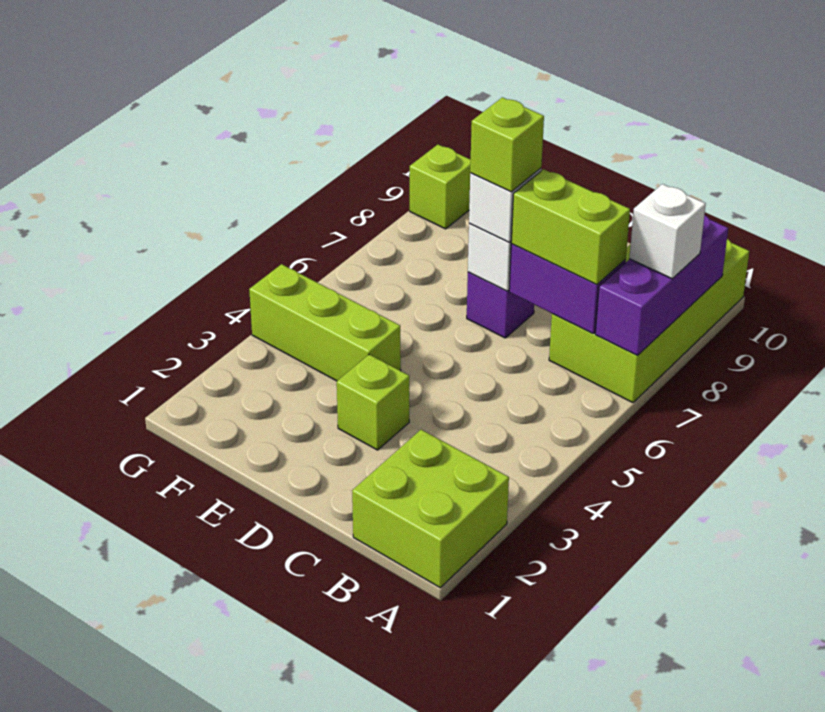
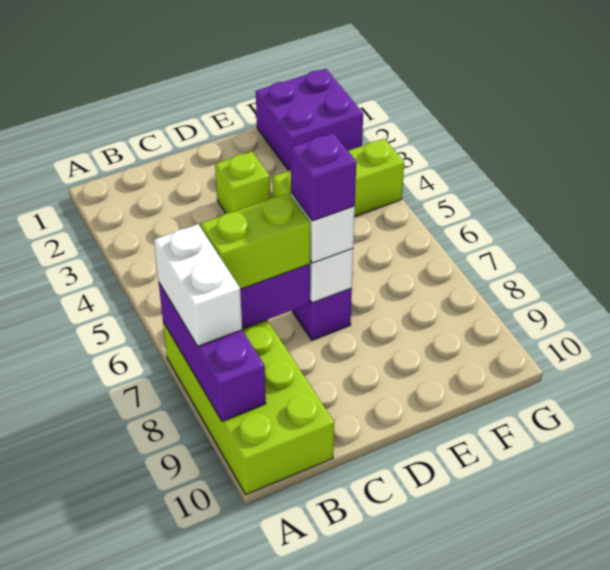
lime brick A1:B2 level 1 -> none
white brick A8 level 3 -> white brick A7:A8 level 3
lime brick D7 level 4 -> purple brick D7 level 4
none -> purple brick F1:G2 level 1
lime brick G9 level 1 -> none

